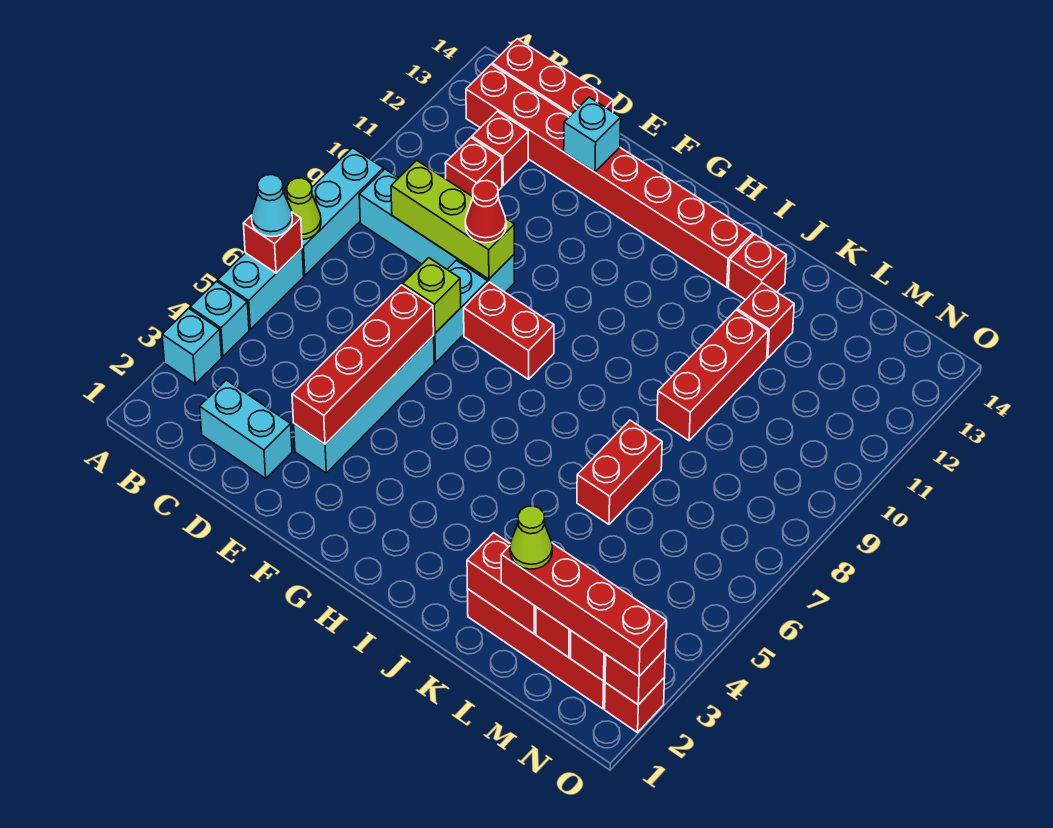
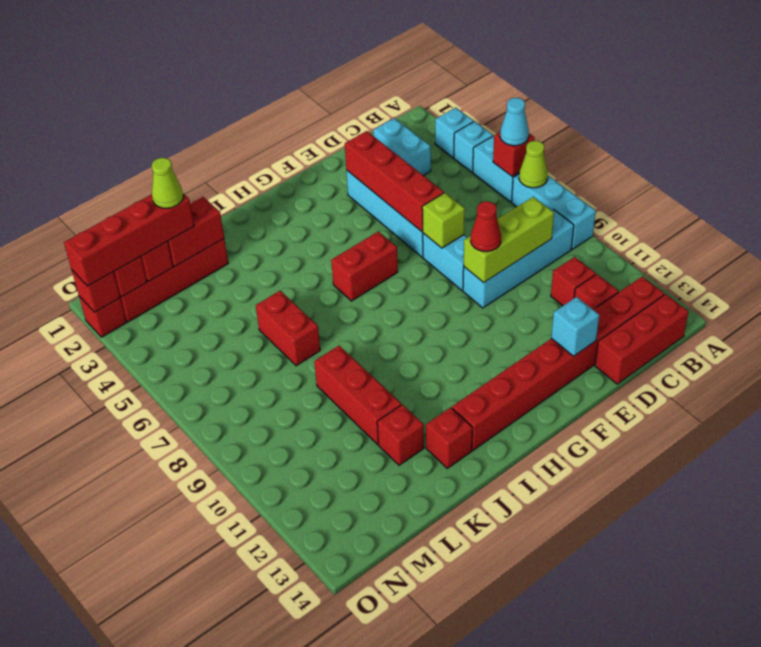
cyan brick C2:D2 level 1 -> cyan brick C2:C3 level 1
red brick F8:G8 level 1 -> red brick G6:H6 level 1

